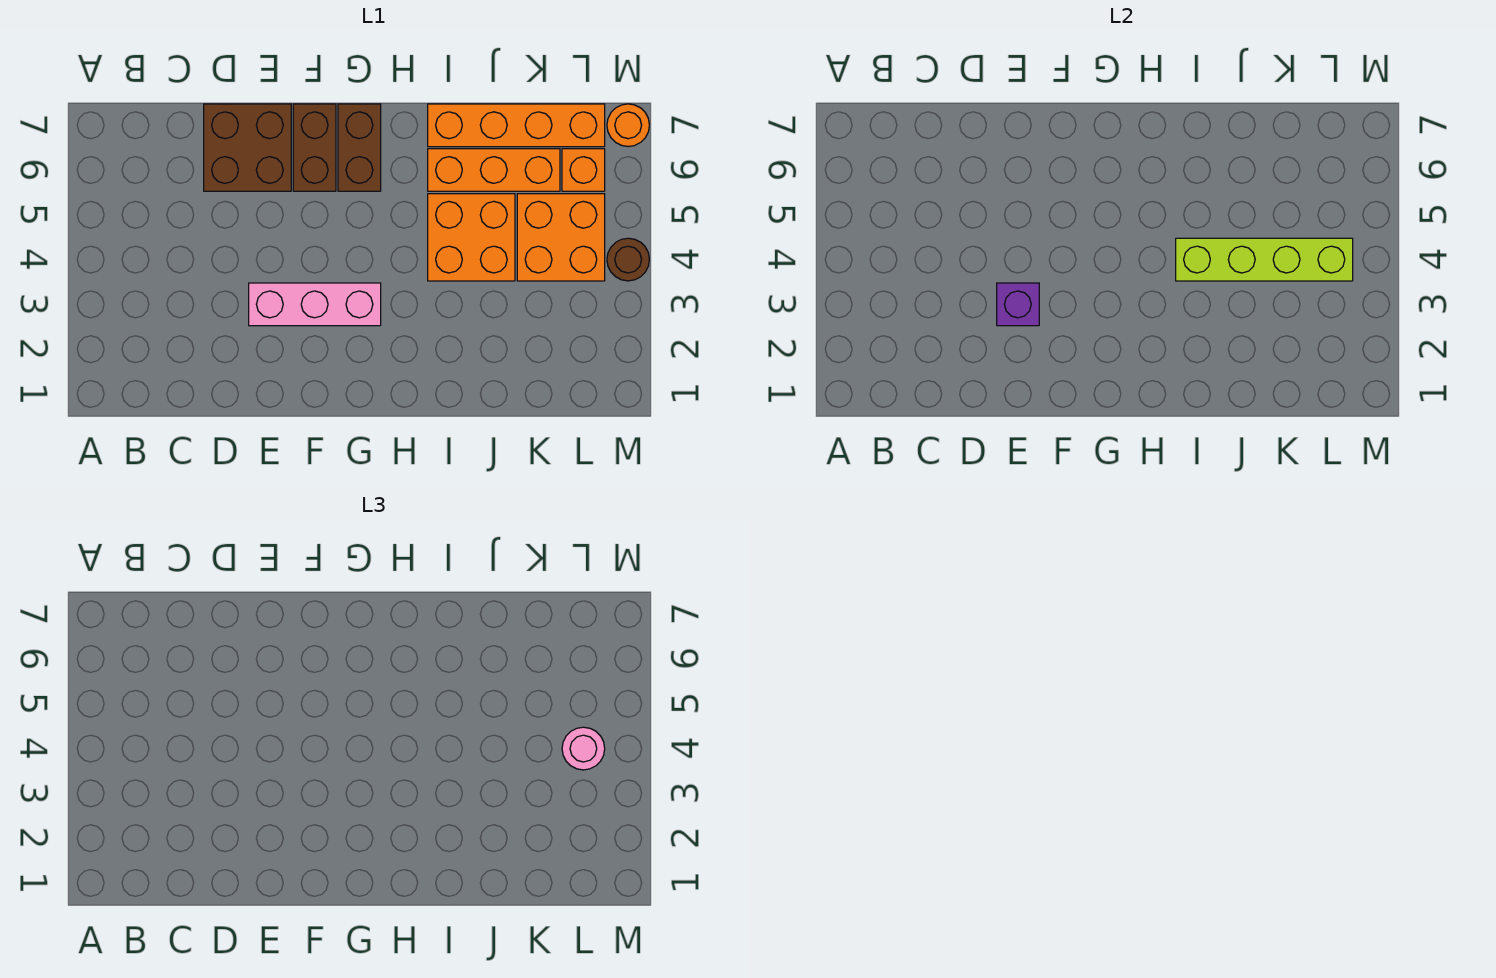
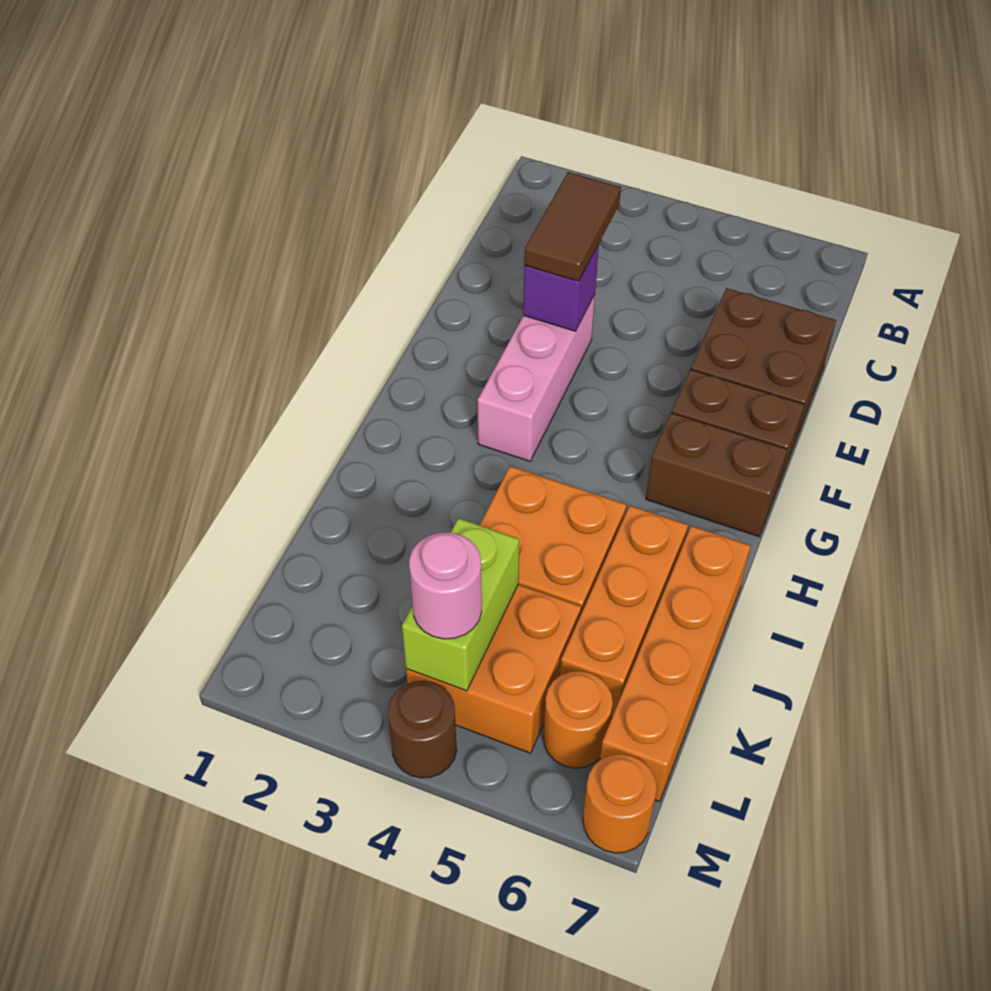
none -> brown tile D3:E3 level 3
lime brick I4:L4 level 2 -> lime brick K4:L4 level 2
orange brick L6 level 1 -> orange round brick L6 level 1

